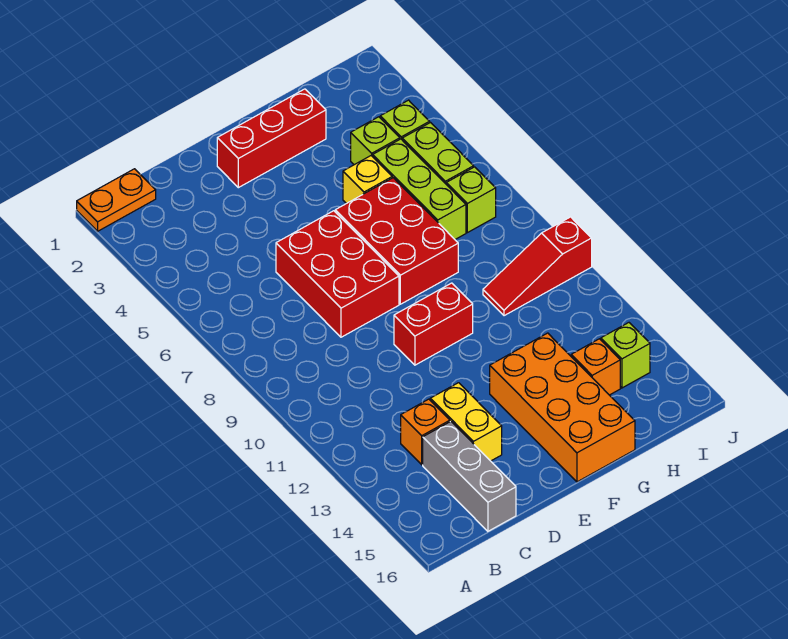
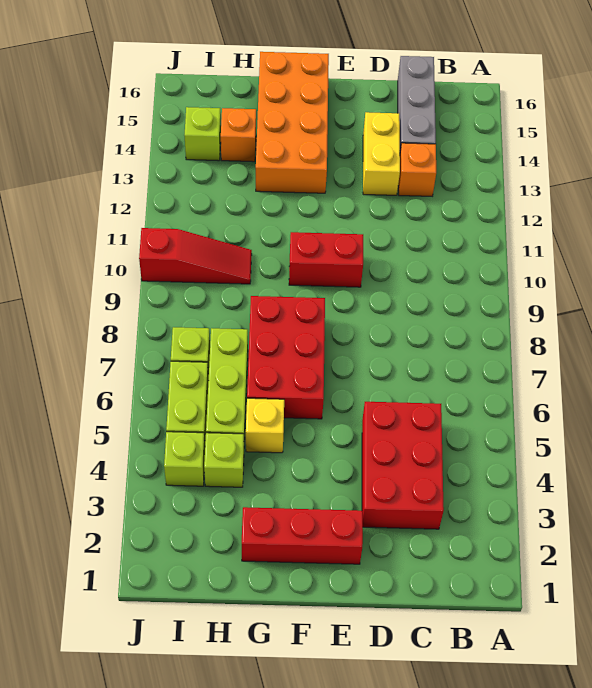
orange plate A1:B1 level 1 -> none
red brick D6:E8 level 1 -> red brick C3:D5 level 1

